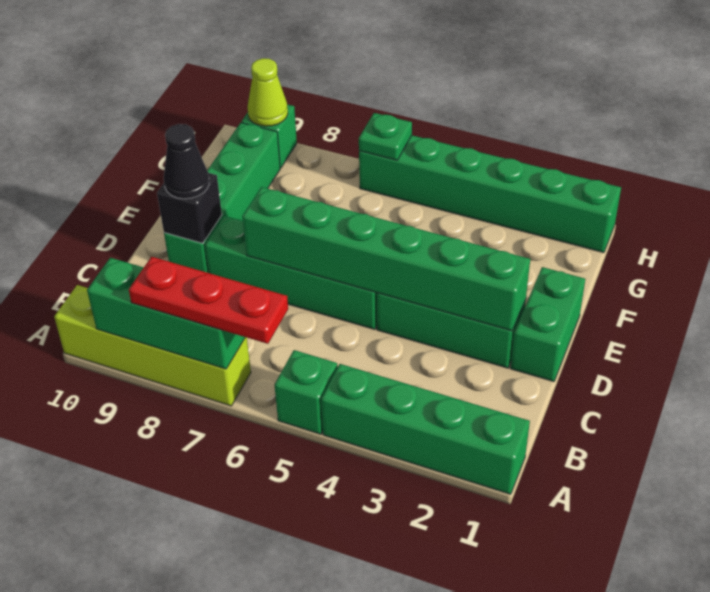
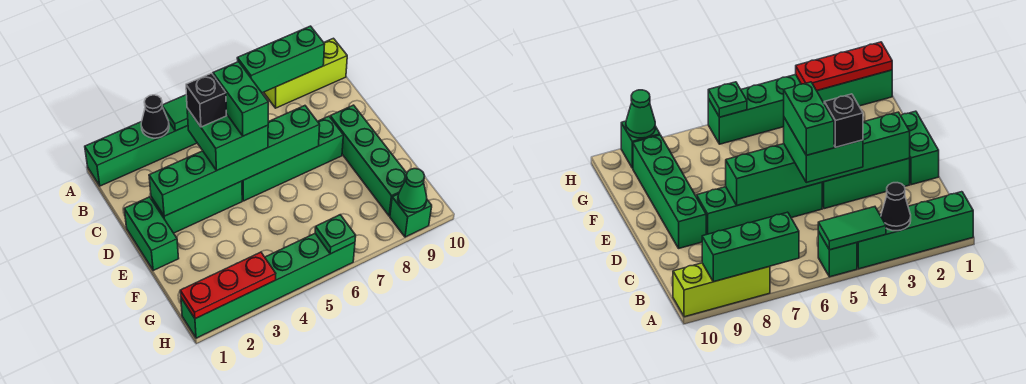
none -> green tile A4:A5 level 2
red plate A6:A8 level 3 -> red plate H1:H3 level 2
lime brick A7:A10 level 1 -> lime brick A8:A10 level 1
none -> green brick C4:D5 level 3
none -> green brick C5:D5 level 4
black brick D9 level 2 -> black brick C4 level 4
black cone D9 level 3 -> black cone A3 level 2
lime cone H9 level 2 -> green cone H9 level 2

